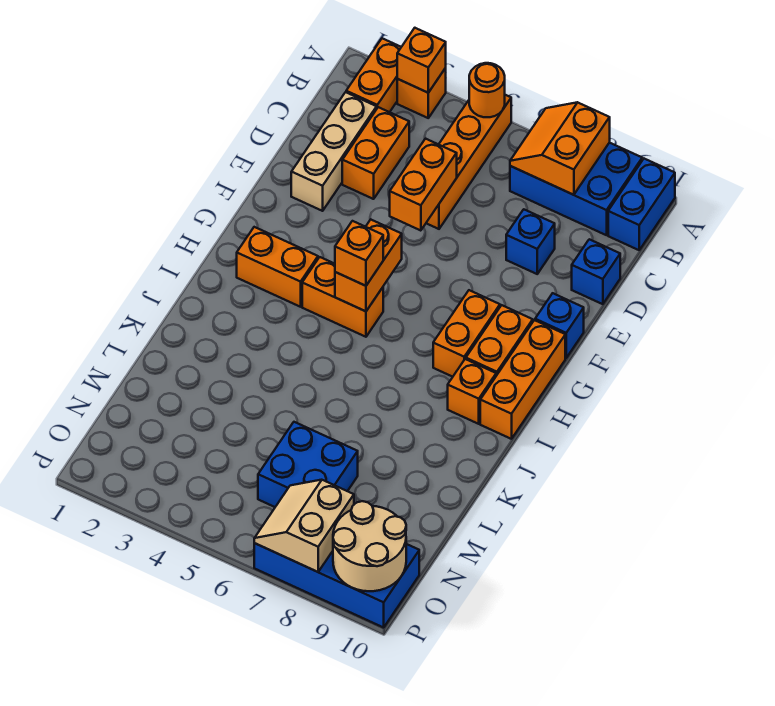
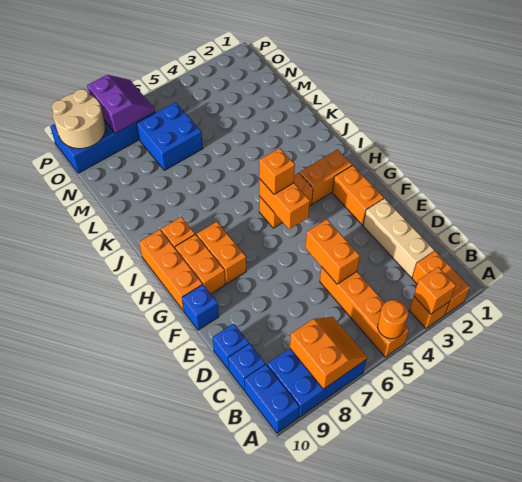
orange brick C3:D3 level 1 -> orange brick F2:G2 level 1
blue brick D8 level 1 -> blue brick C10 level 1
tan slope O7:P8 level 2 top 8 -> purple slope O7:P8 level 2 top 8

